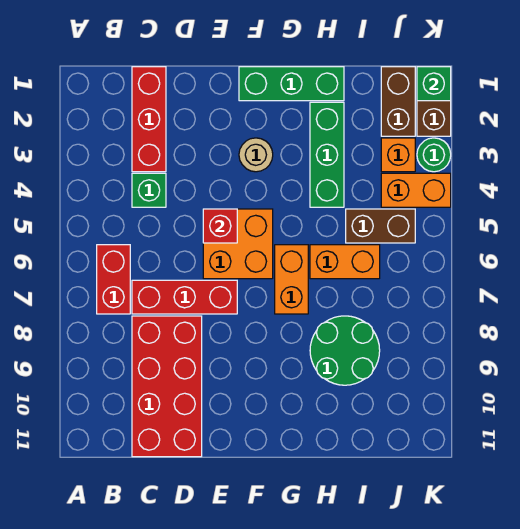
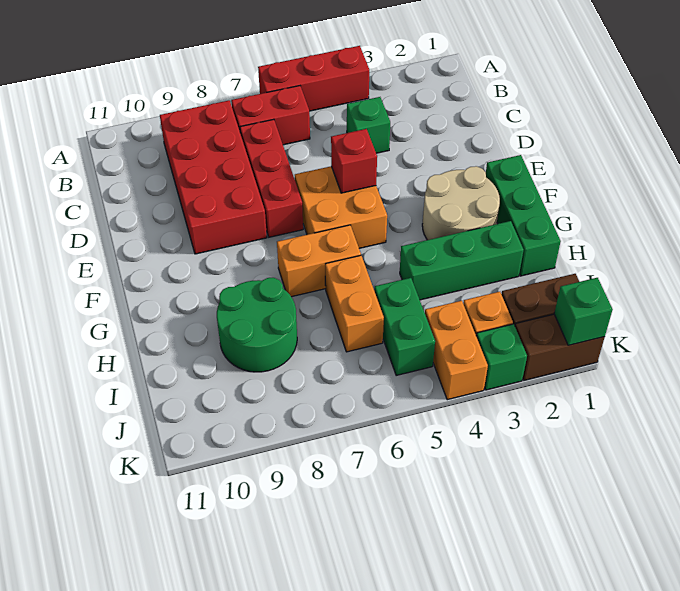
red brick C1:C3 level 1 -> red brick A4:A6 level 1
red brick C8:D11 level 1 -> red brick B8:E9 level 1
tan round brick F3 level 1 -> tan round brick F2:G3 level 1
brown brick I5:J5 level 1 -> green brick I5:J5 level 1
green round brick K3 level 1 -> green brick K3 level 1

